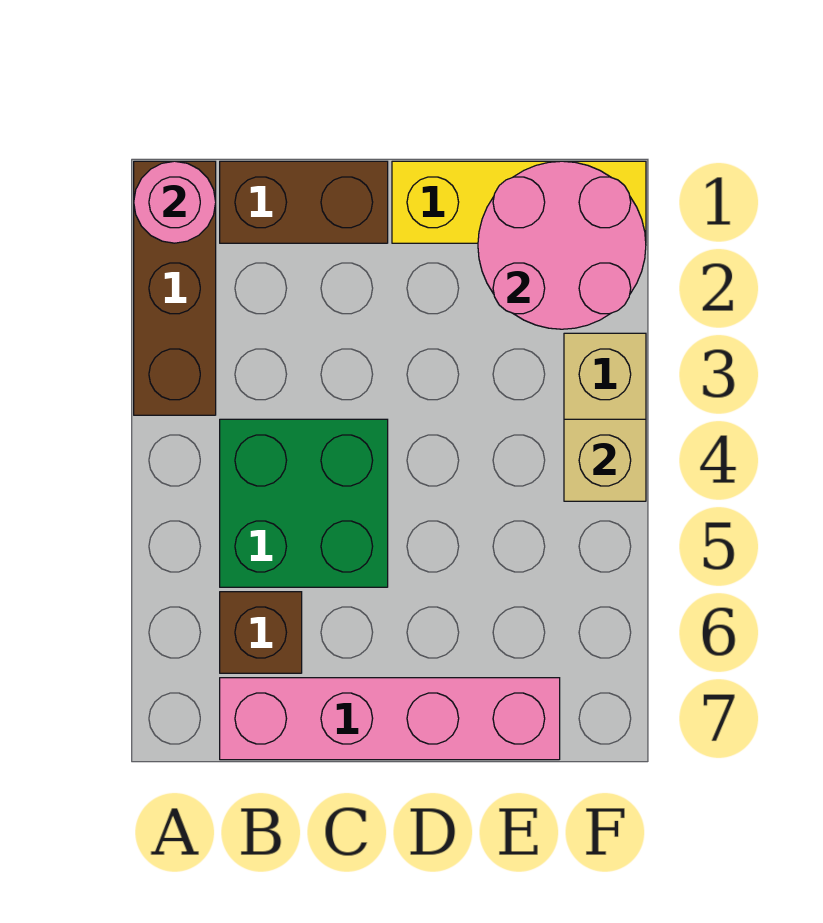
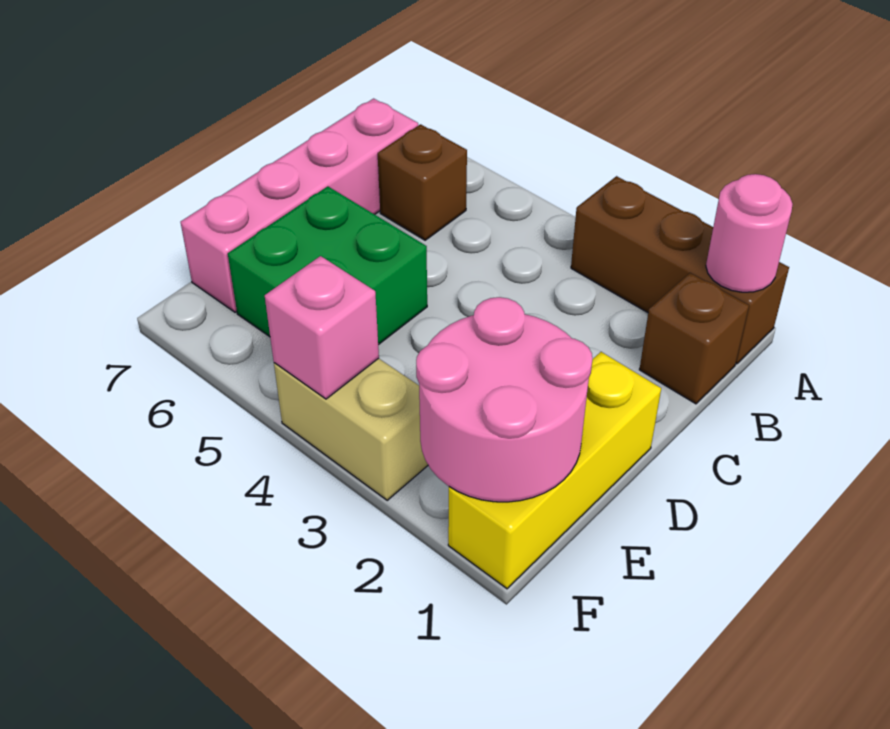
brown brick B1:C1 level 1 -> brown brick B1 level 1
green brick B4:C5 level 1 -> green brick D5:E6 level 1
tan brick F4 level 2 -> pink brick F4 level 2

